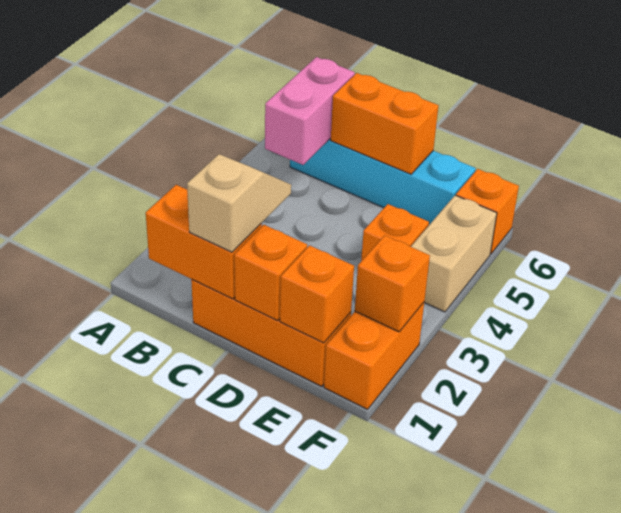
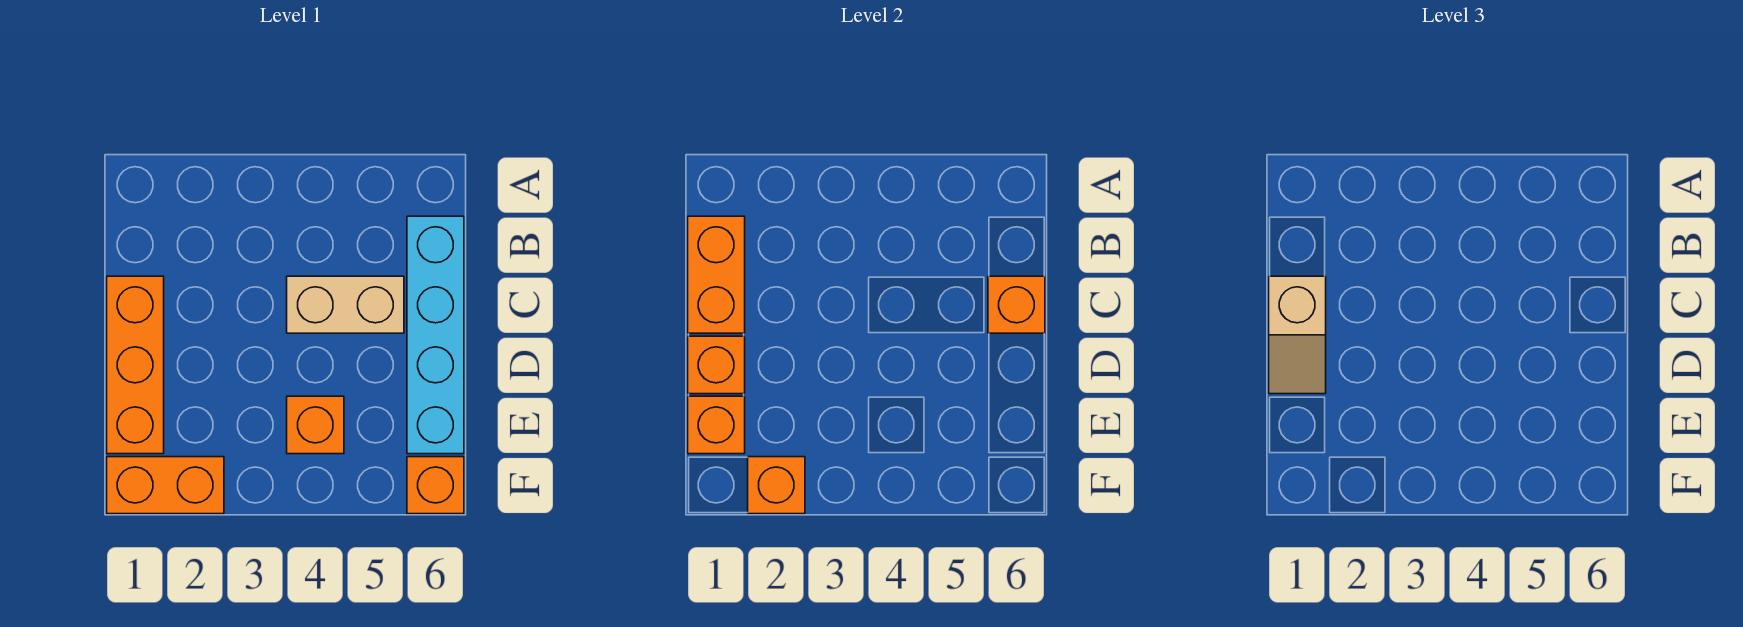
pink brick B5:B6 level 2 -> none
tan slope C1:C2 level 3 top 1 -> tan slope C1:D1 level 3 top C
orange brick C6:D6 level 2 -> orange brick C6 level 2
tan brick F4:F5 level 1 -> tan brick C4:C5 level 1

